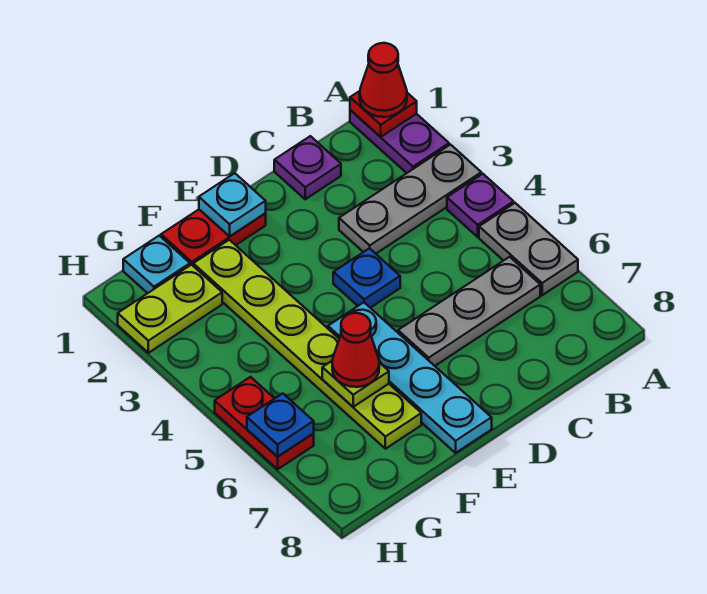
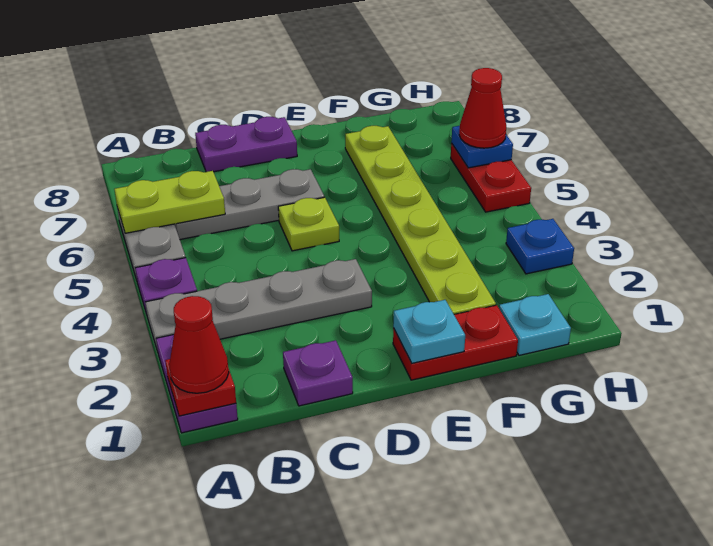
grey plate A3:C3 level 1 -> grey plate A3:D3 level 1
none -> purple plate C8:D8 level 1
blue plate D4 level 1 -> blue plate H3 level 1
cyan plate E5:E8 level 1 -> none
lime plate F6 level 2 -> lime plate D5 level 1
red cone F6 level 3 -> red cone H6 level 3
lime plate G2:H2 level 1 -> lime plate A6:B6 level 2

